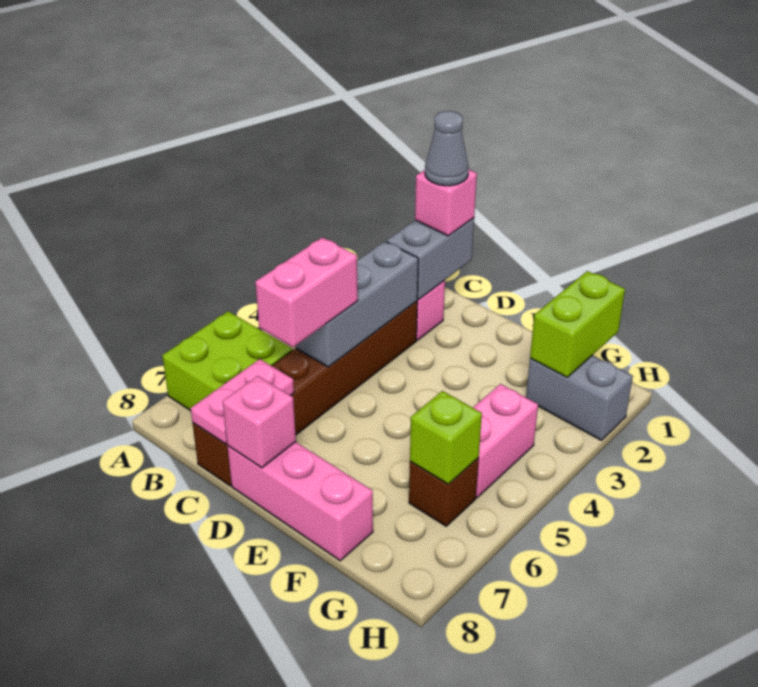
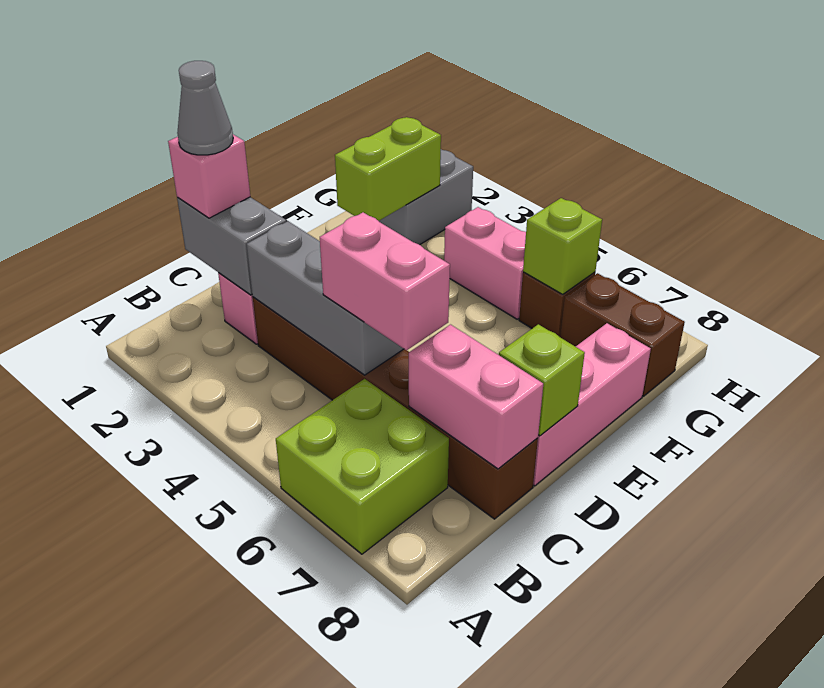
pink plate C7:C8 level 2 -> pink brick C7:C8 level 2
pink brick D8 level 2 -> lime brick D8 level 2
lime brick G1:G2 level 2 -> lime brick F2:G2 level 2
none -> brown brick G7:G8 level 1

